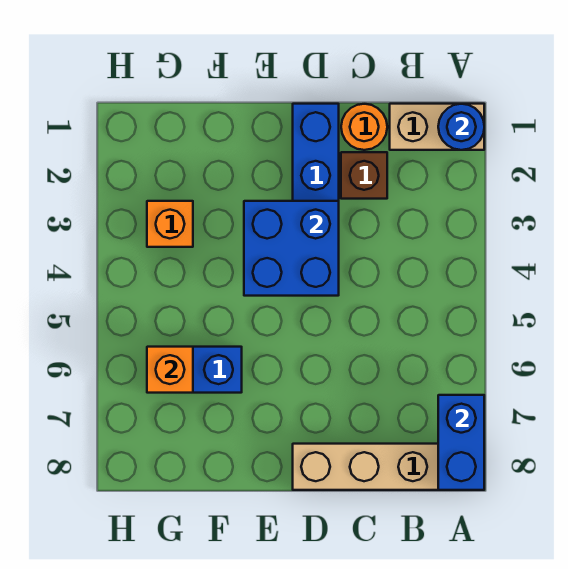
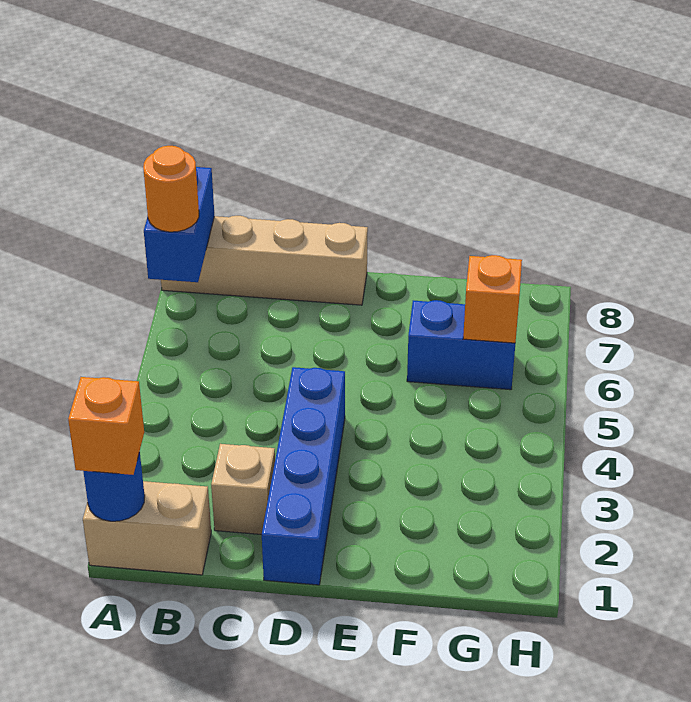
orange round brick C1 level 1 -> orange round brick A7 level 3
brown brick C2 level 1 -> tan brick C2 level 1
blue brick D3:E4 level 2 -> none
orange brick G3 level 1 -> orange brick A1 level 3

